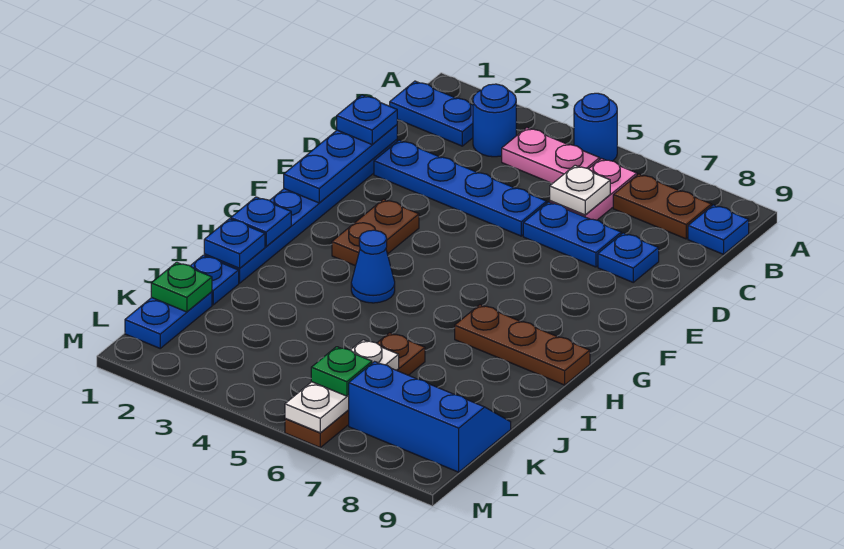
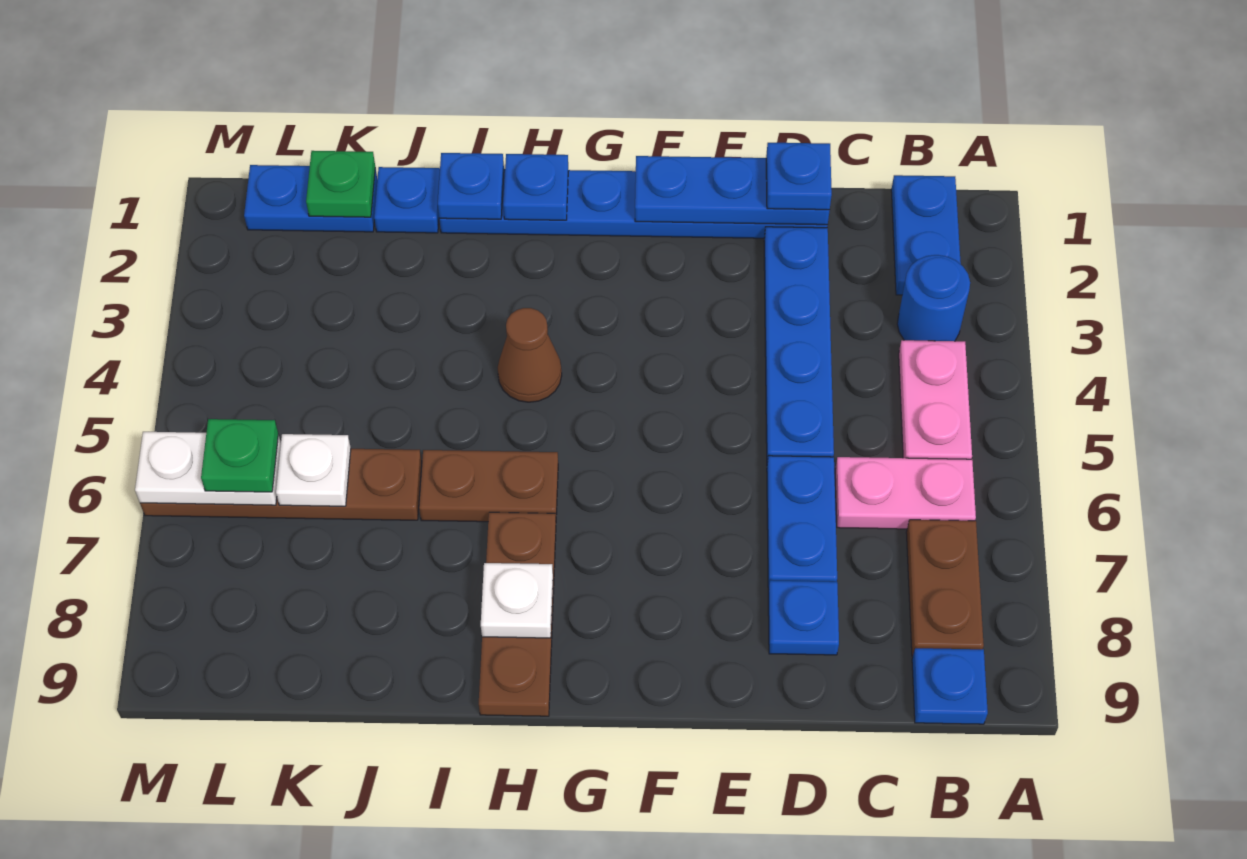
blue round brick A5 level 1 -> none
white plate C6 level 2 -> white plate H8 level 2
brown plate F3:G3 level 1 -> brown plate H6:I6 level 1
blue cone H4 level 1 -> brown cone H4 level 1
blue slope K7:L9 level 1 top L -> none

